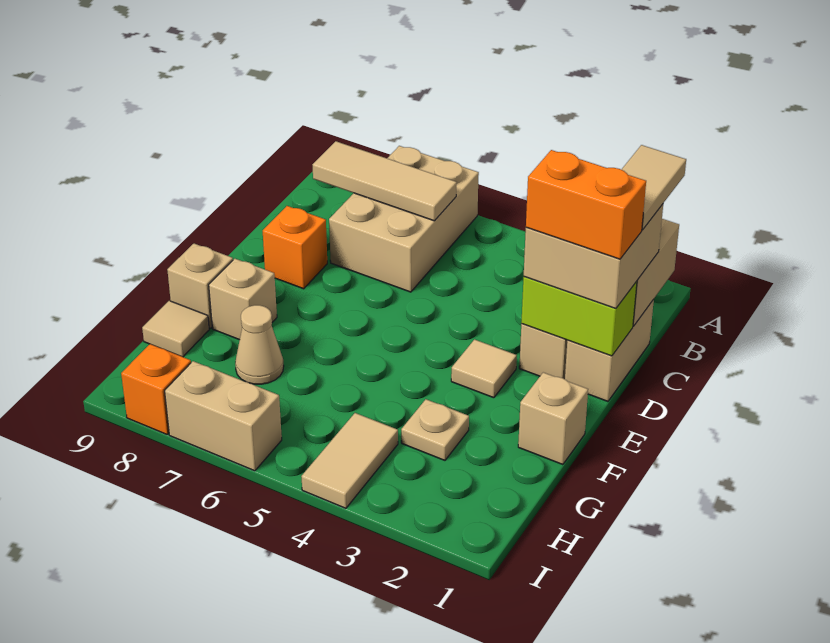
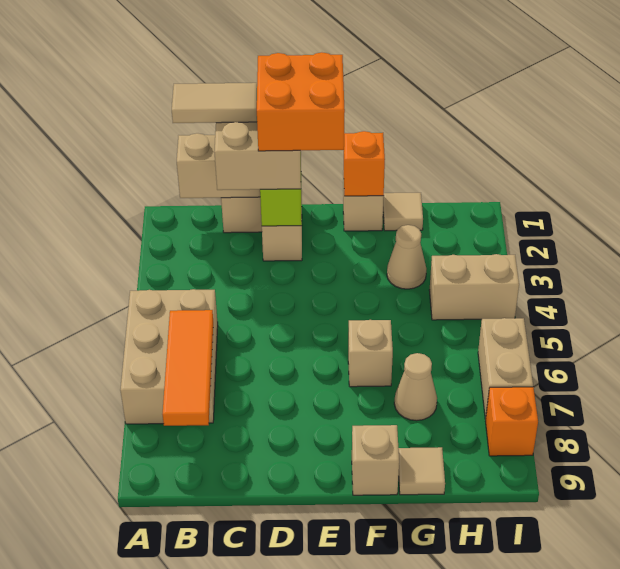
tan brick A6:C7 level 1 -> tan brick A5:B7 level 1
tan tile B6:B8 level 2 -> orange tile B6:B8 level 2
orange brick D1:D2 level 4 -> orange brick D1:E2 level 4
orange brick D8 level 1 -> orange brick F1 level 2
tan tile E3 level 1 -> tan tile G1 level 1
tan brick F8 level 1 -> tan brick F6 level 1
tan plate G3 level 1 -> tan cone G3 level 1
tan tile H4:I4 level 1 -> tan brick H4:I4 level 1

